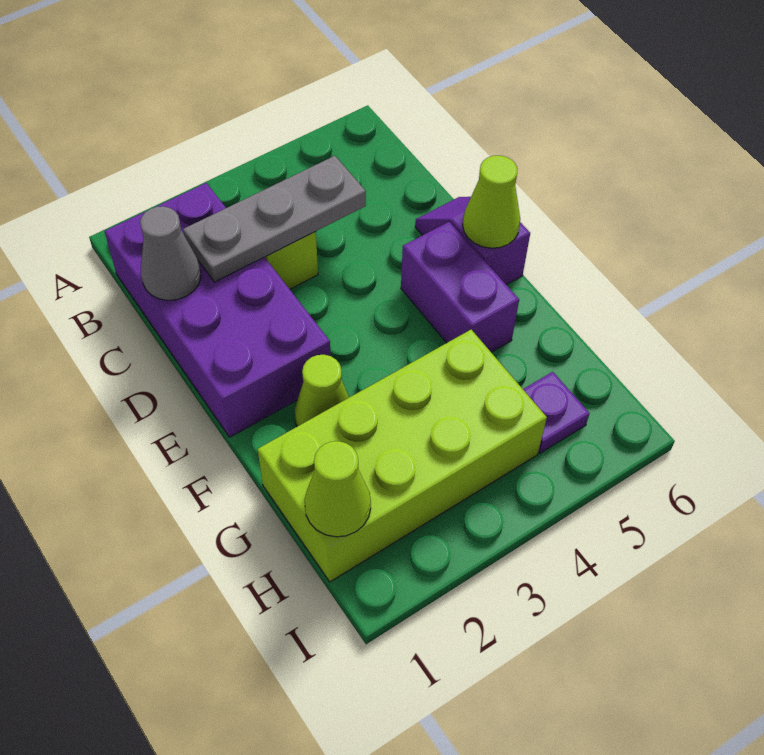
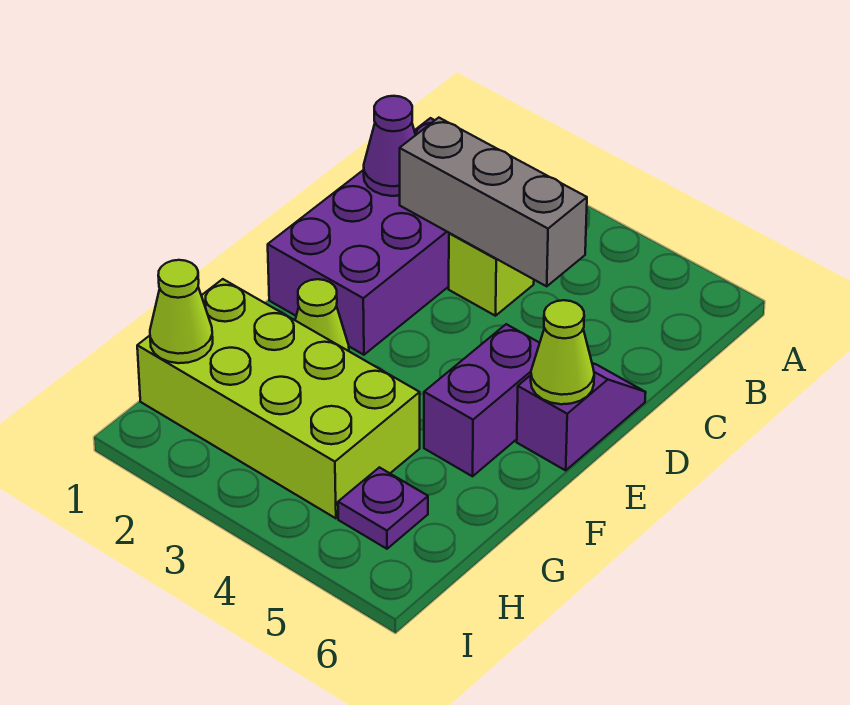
grey cone C1 level 2 -> purple cone C1 level 2
grey plate C2:C4 level 2 -> grey brick C2:C4 level 2

